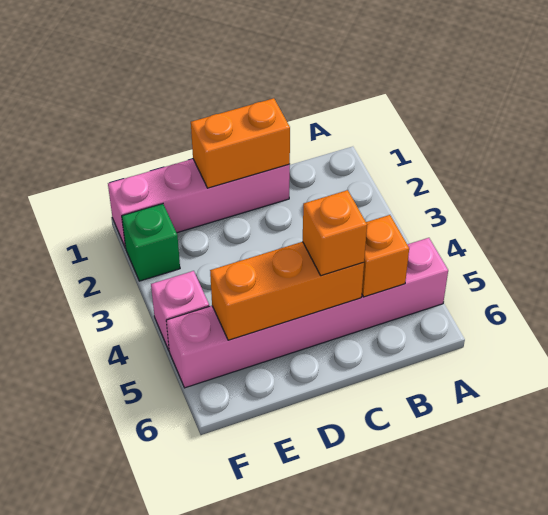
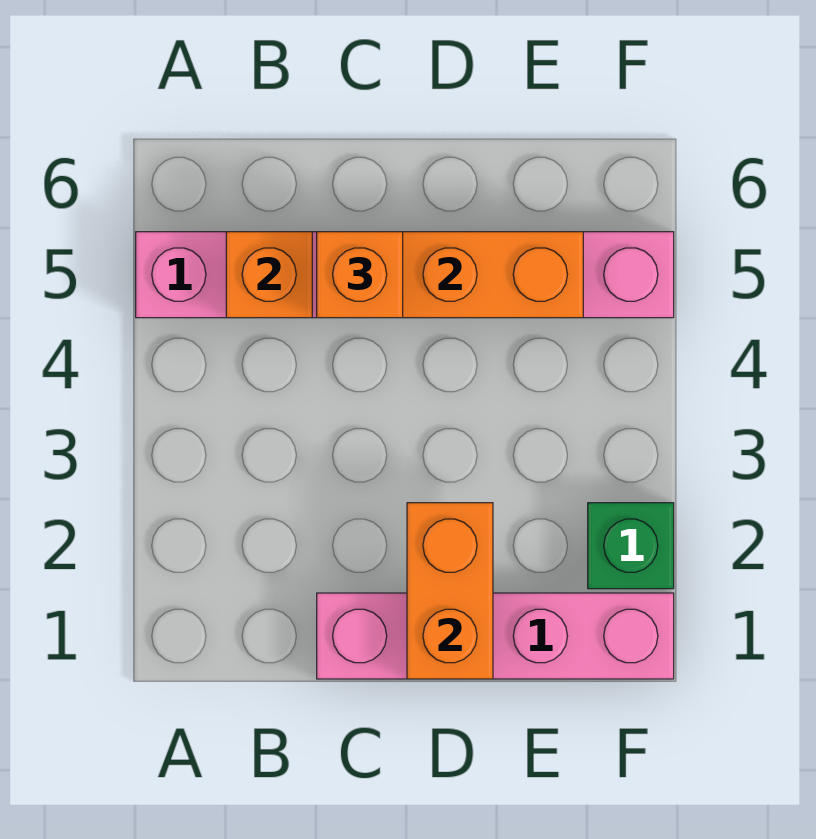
orange brick C1:D1 level 2 -> orange brick D1:D2 level 2
pink brick F4 level 1 -> none

